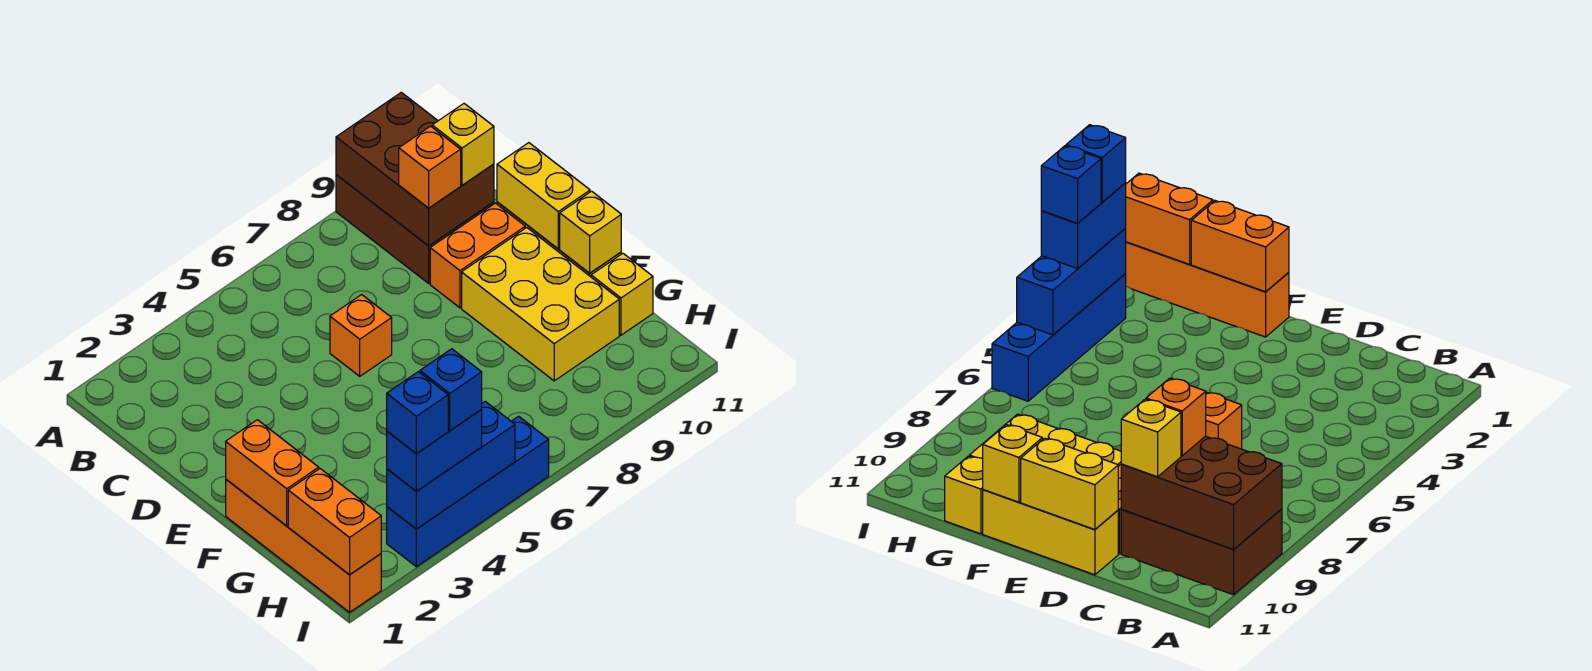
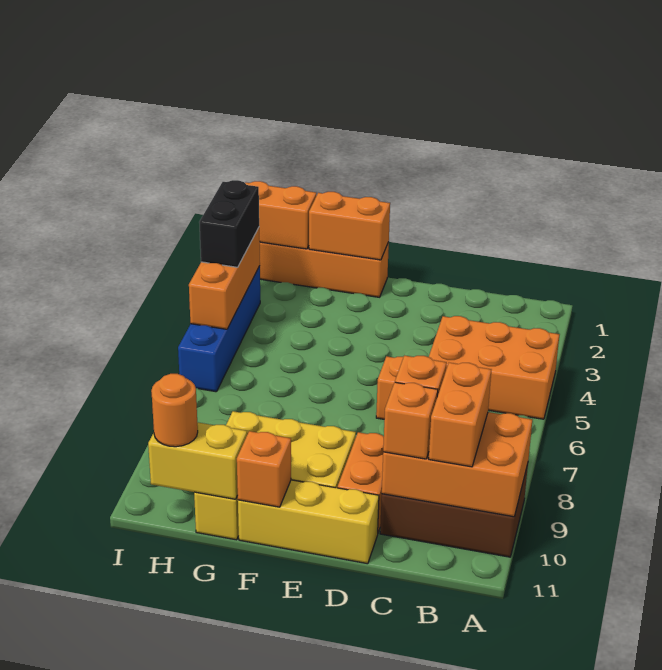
none -> orange brick A4:C5 level 1
brown brick A9:C10 level 2 -> orange brick A9:C10 level 2
none -> orange brick B9:B10 level 3
yellow brick C10 level 3 -> orange brick C10 level 3
yellow brick D11:E11 level 2 -> yellow brick G11:H11 level 2
yellow brick F11 level 2 -> orange brick F11 level 2
none -> orange round brick H11 level 3
blue brick I3:I5 level 2 -> orange brick I3:I5 level 2
blue brick I3:I4 level 3 -> black brick I3:I4 level 3
blue brick I3 level 4 -> none
blue brick I4 level 4 -> none

